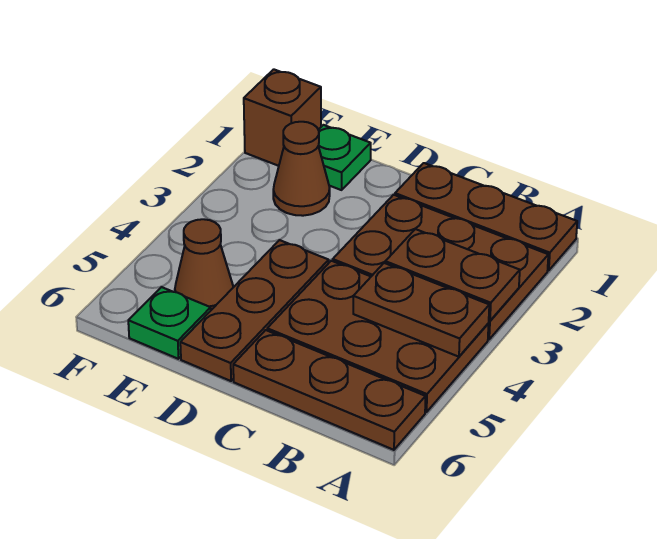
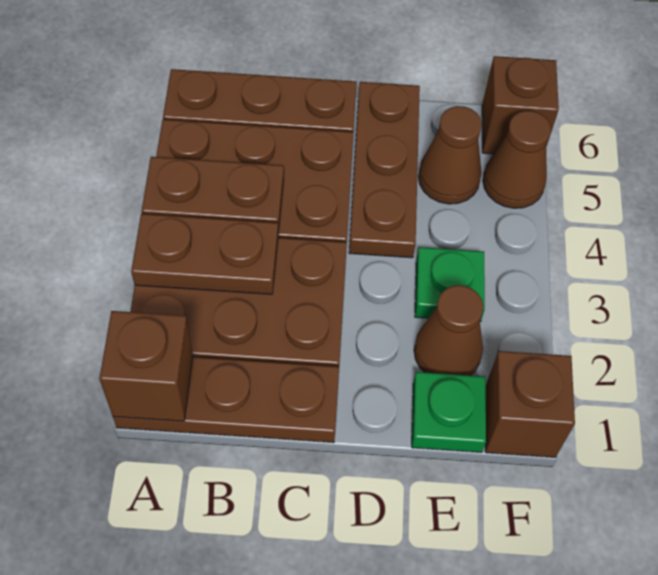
none -> brown brick A1 level 2
green plate E6 level 1 -> green plate E3 level 1
none -> brown cone F5 level 1
none -> brown brick F6 level 1

